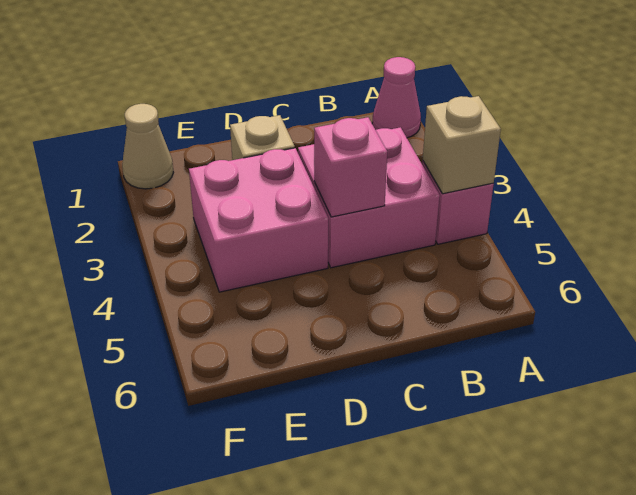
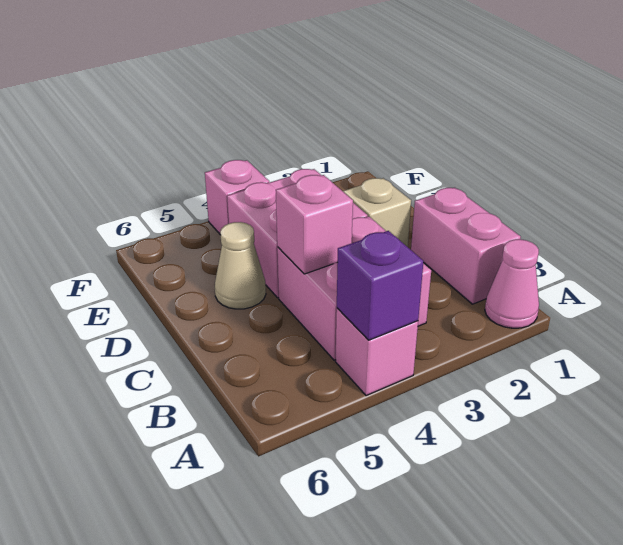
tan brick A4 level 2 -> purple brick A4 level 2
none -> pink brick B1:C1 level 1
tan cone F1 level 1 -> tan cone D5 level 1
none -> pink brick F4 level 1

